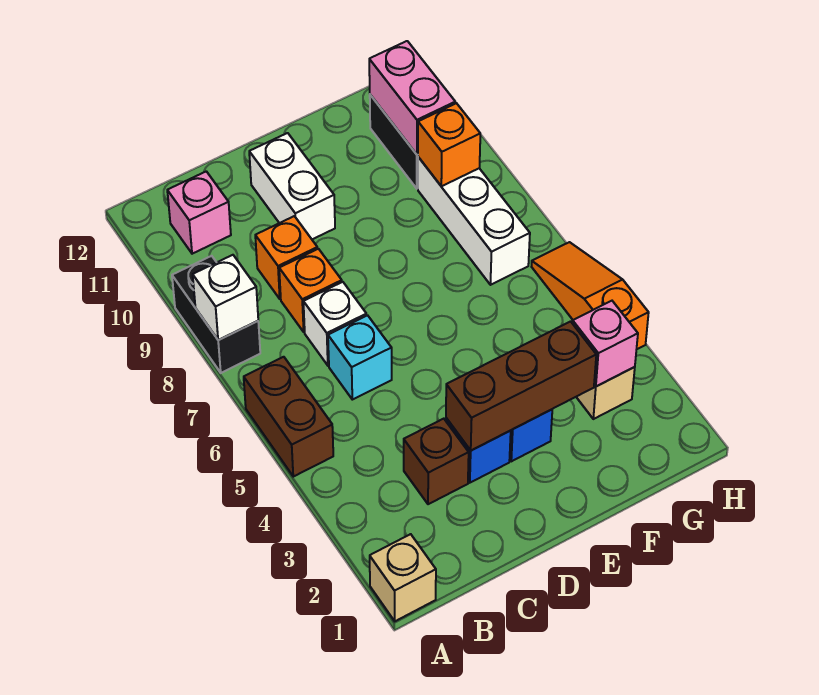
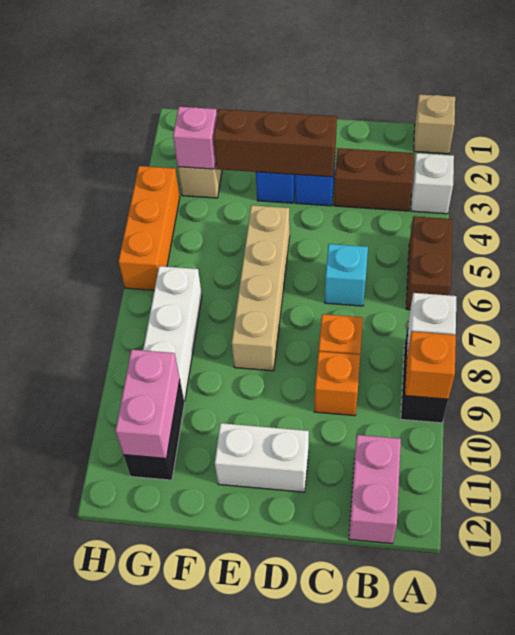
pink brick B11 level 1 -> pink brick B11:B12 level 1
brown brick C3 level 1 -> brown brick B3:C3 level 1
white brick C7 level 1 -> white brick A3 level 1
white brick D10:D11 level 1 -> white brick D11:E11 level 1
none -> tan brick E5:E8 level 1
orange brick G9 level 2 -> orange brick A9 level 2
orange slope H4:H6 level 1 top 4 -> orange brick H4:H6 level 1

